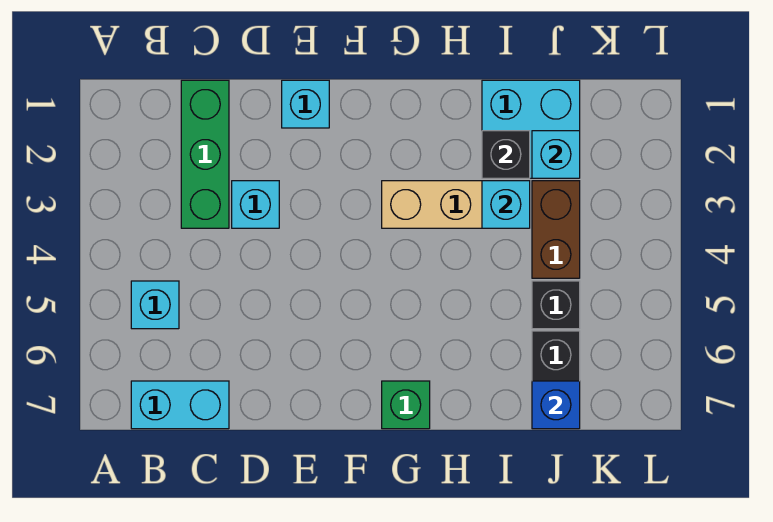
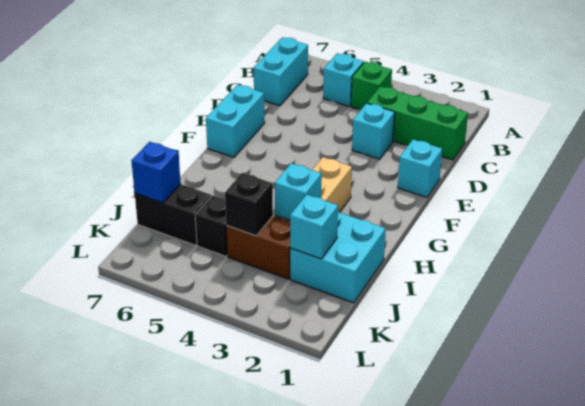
none -> cyan brick E7:F7 level 1
green brick G7 level 1 -> green brick B4 level 1
black brick I2 level 2 -> black brick J4 level 2

